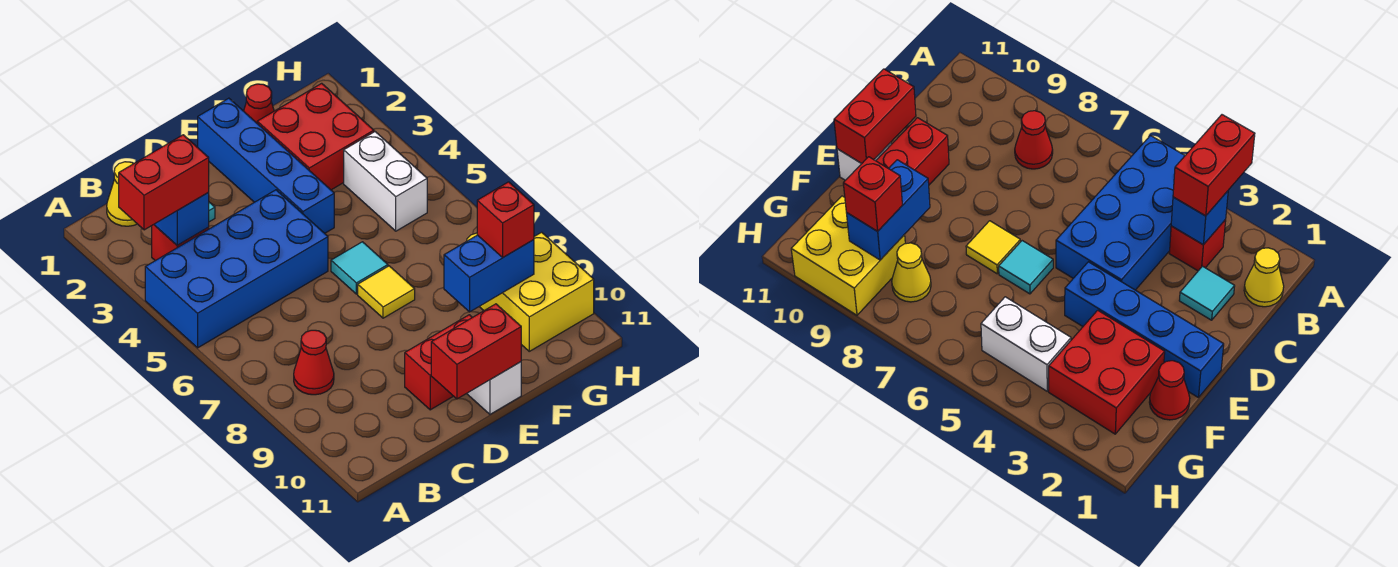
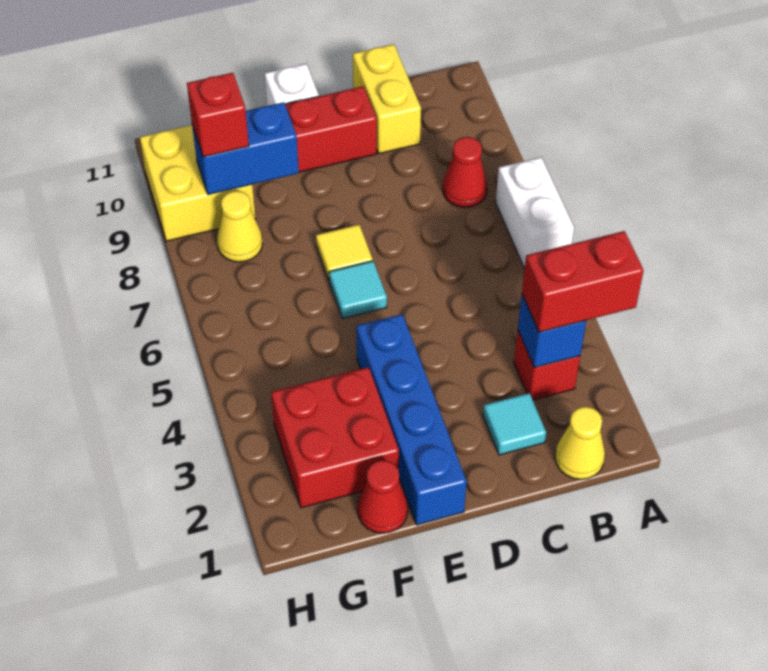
blue brick A4:D5 level 1 -> none
none -> yellow brick C10:C11 level 1
red brick D11:E11 level 2 -> none
white brick G4:G5 level 1 -> white brick A6:A7 level 1

